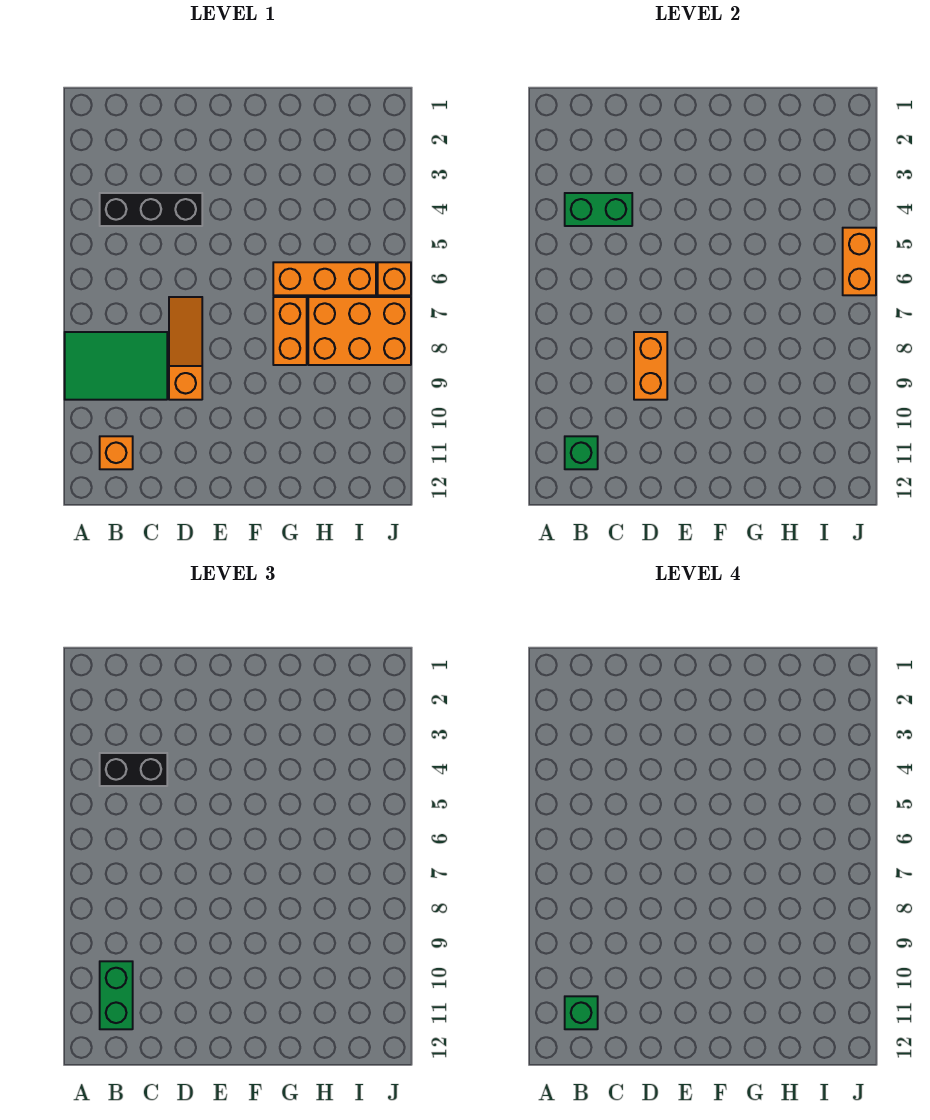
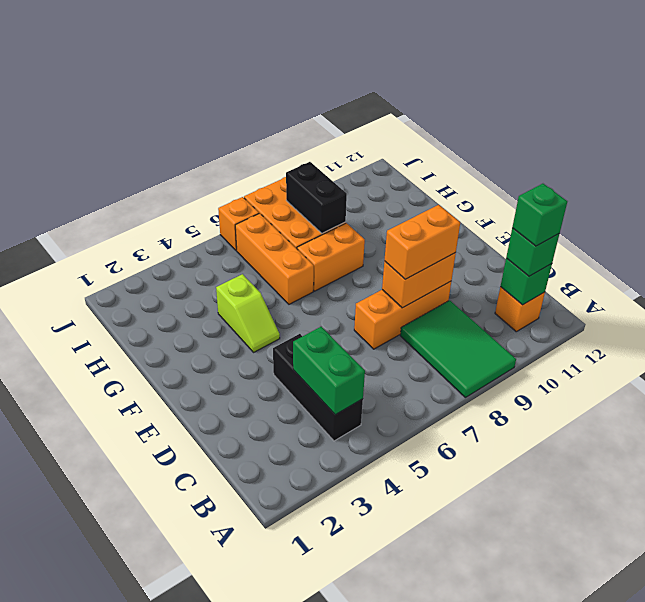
black brick B4:C4 level 3 -> black brick H8:I8 level 2
green brick B10:B11 level 3 -> green brick B11 level 3
orange slope D7:D9 level 1 top 9 -> orange brick D7:D9 level 1
none -> lime slope F4:G4 level 1 top G
orange brick J5:J6 level 2 -> orange brick D8:D9 level 3

